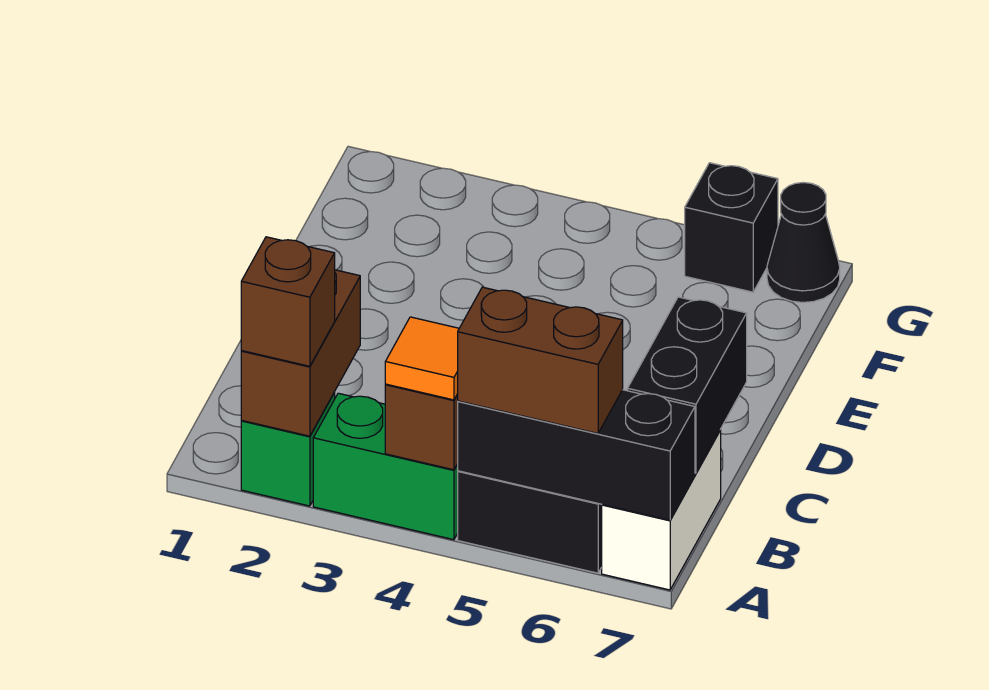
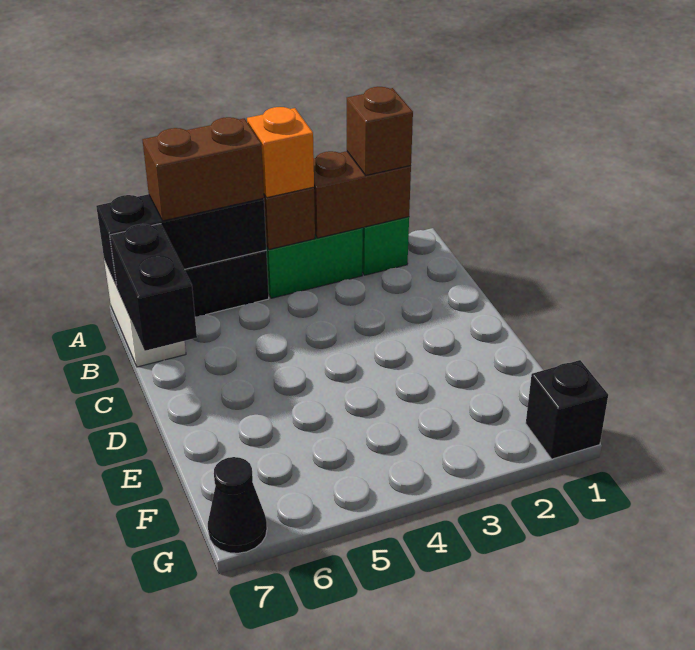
brown brick A2:B2 level 2 -> brown brick A2:A3 level 2
orange tile A4 level 3 -> orange brick A4 level 3
black brick G6 level 1 -> black brick G1 level 1

